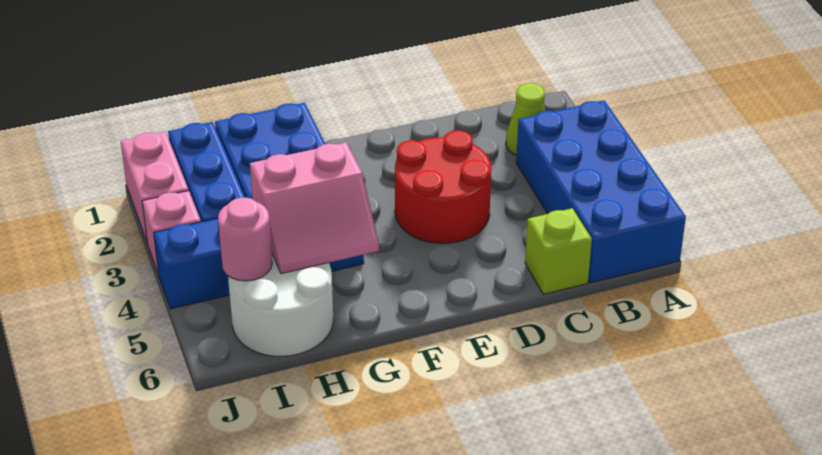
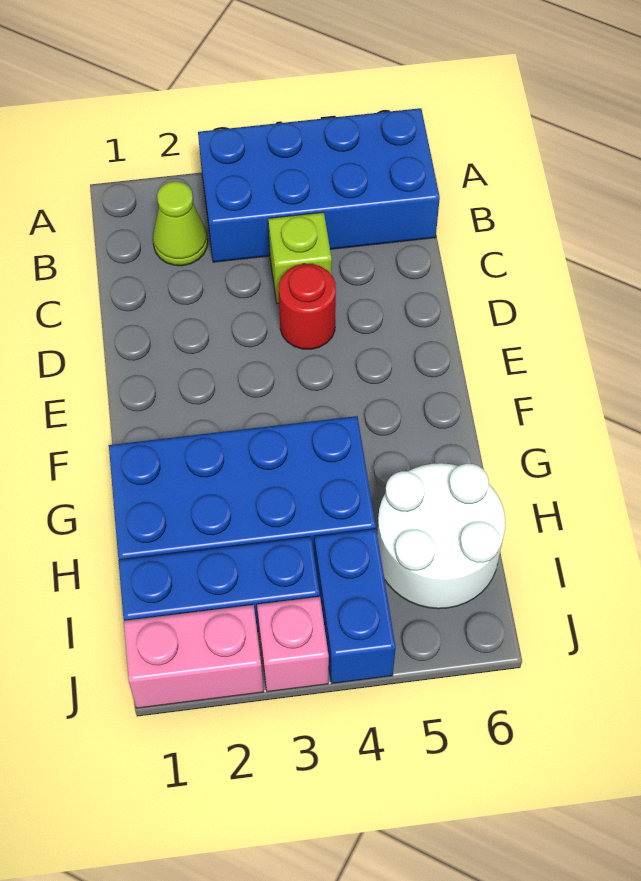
lime brick C6 level 1 -> lime brick C4 level 1
red round brick D3:E4 level 1 -> red round brick D4 level 1
pink slope G4:H5 level 2 top 4 -> none
pink round brick I5 level 2 -> none

